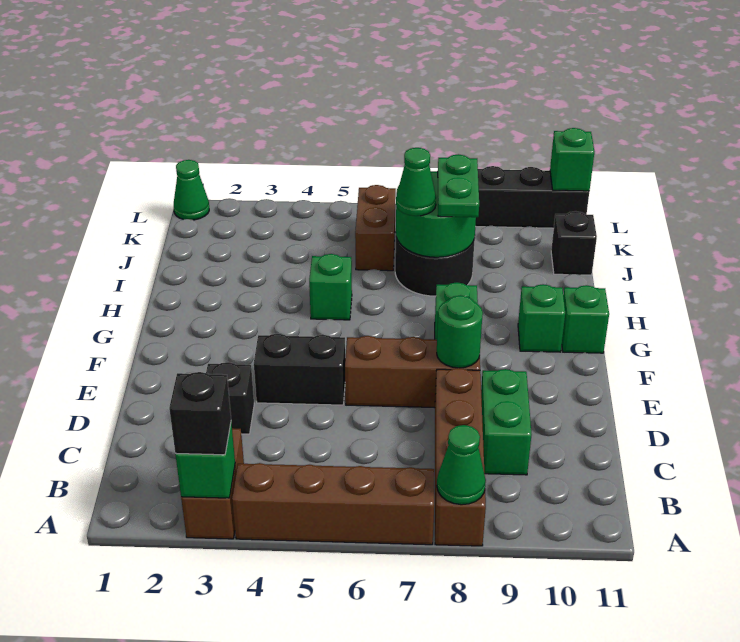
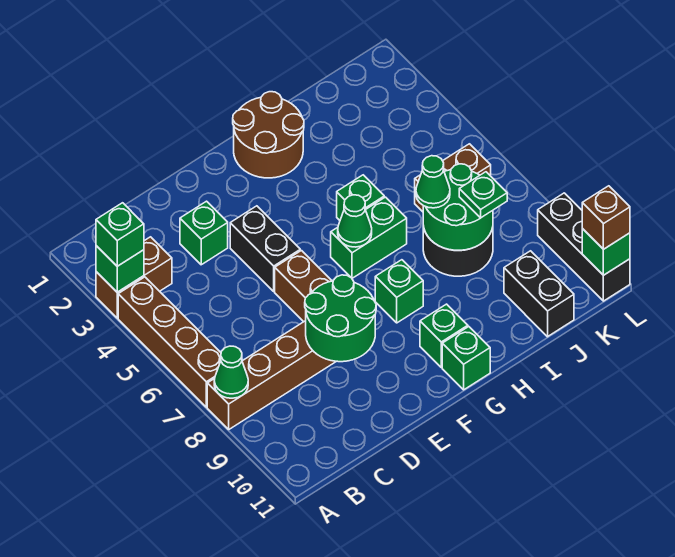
black brick A3 level 3 -> green brick A3 level 3
green brick C9:D9 level 1 -> green brick G6:H6 level 1
black brick D3 level 1 -> green brick D3 level 1
green round brick E8 level 2 -> green round brick D8:E9 level 2
none -> brown round brick G1:H2 level 1
green plate I8:J8 level 3 -> green plate J8 level 3
black brick J11 level 1 -> black brick J10:J11 level 1
green cone L1 level 1 -> green cone G6 level 2
none -> brown brick L11 level 3

